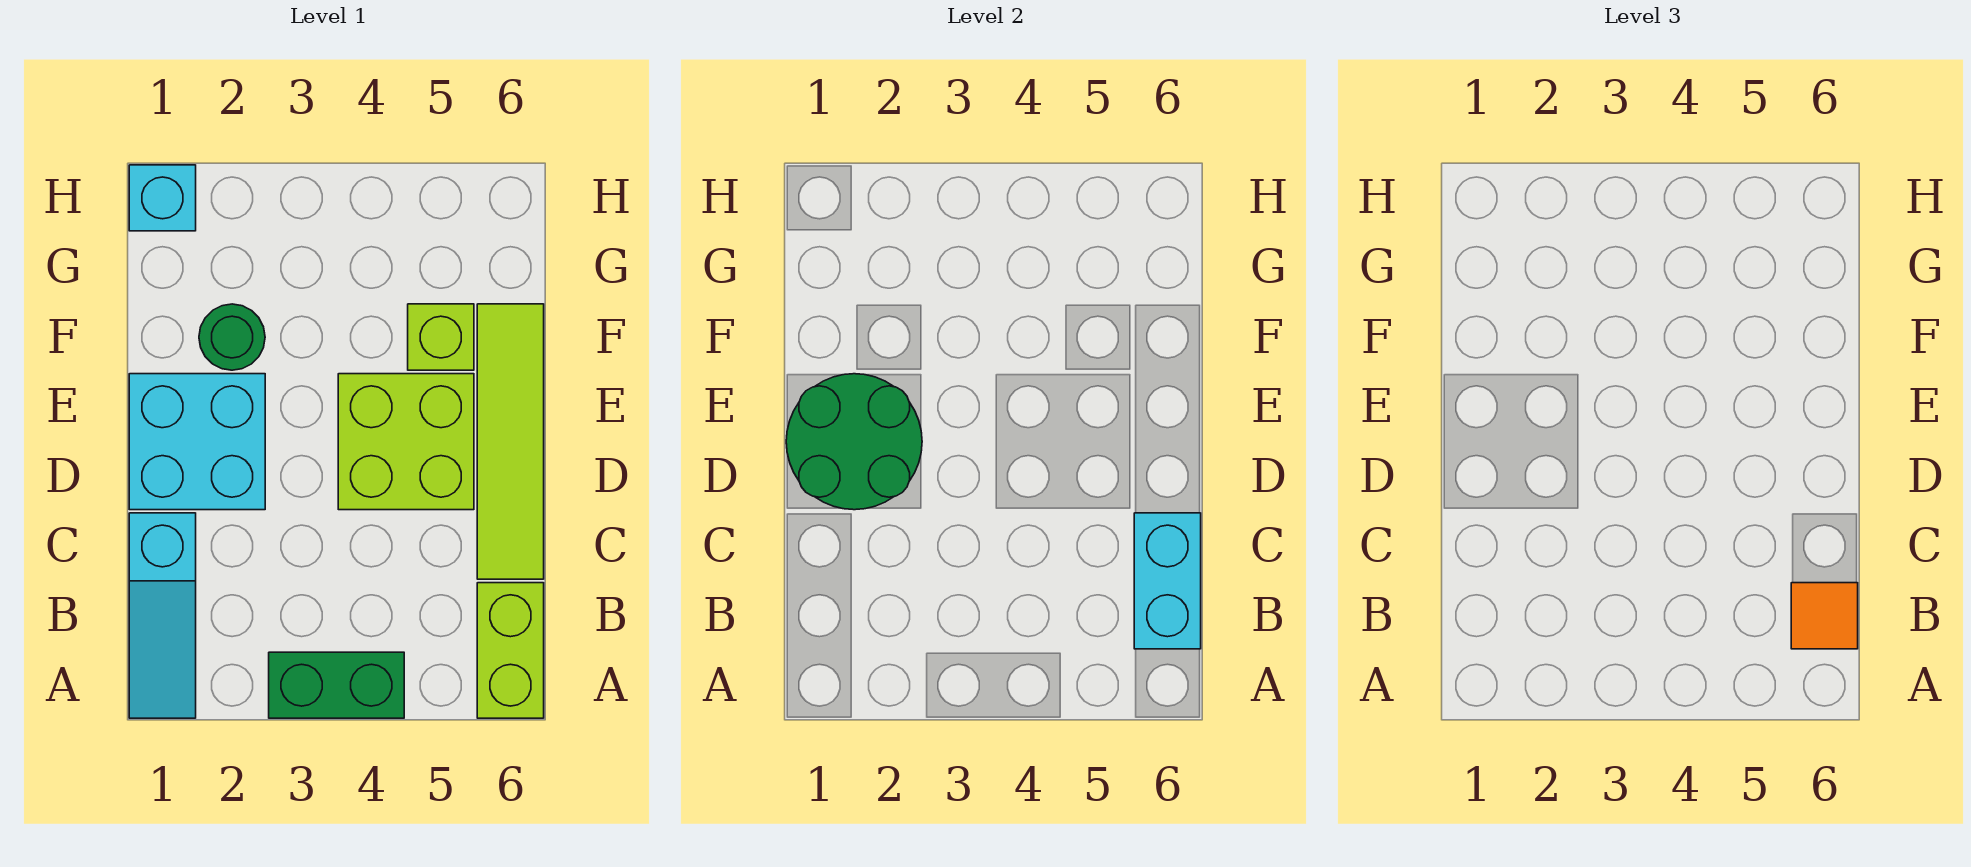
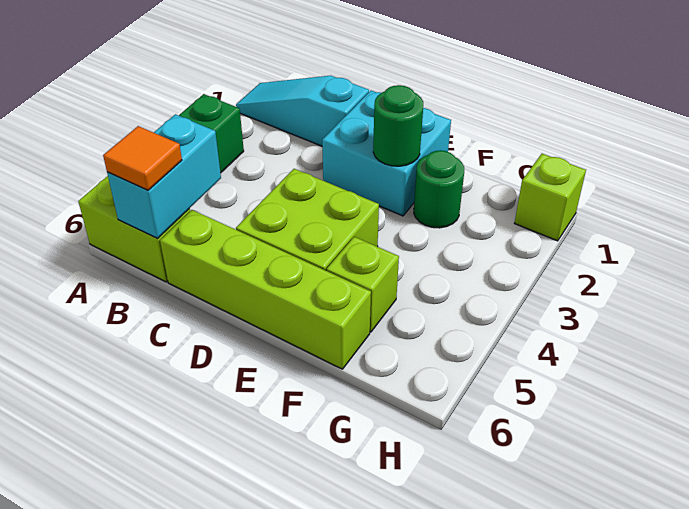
cyan brick B6:C6 level 2 -> cyan brick B5:B6 level 2
lime tile C6:F6 level 1 -> lime brick C6:F6 level 1
green round brick D1:E2 level 2 -> green round brick E2 level 2
cyan brick H1 level 1 -> lime brick H1 level 1

